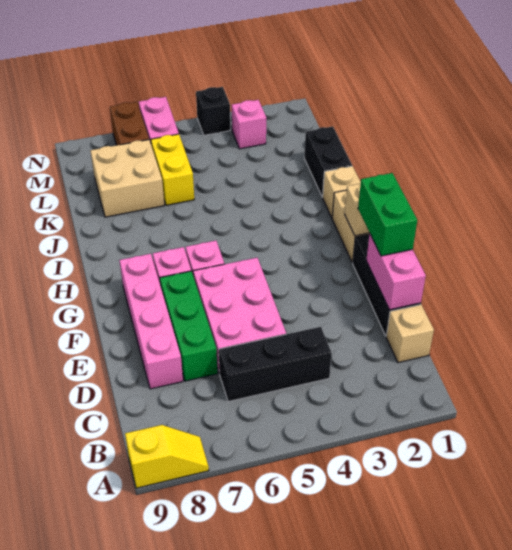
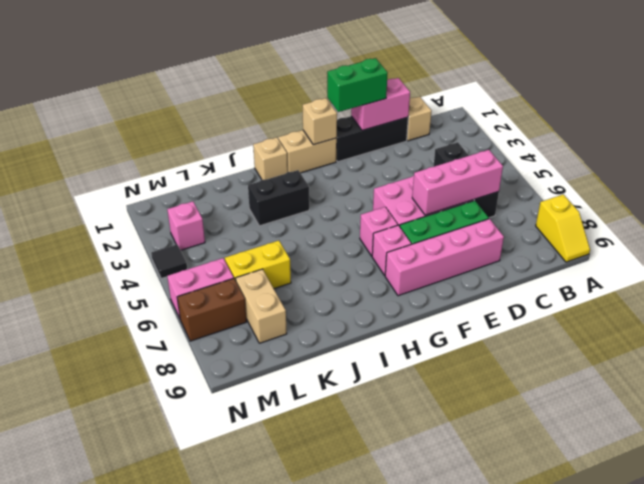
yellow slope A8:A9 level 1 top 9 -> yellow slope A8:A9 level 1 top 8
none -> pink brick C6:E6 level 2
black brick J1:K1 level 1 -> black brick I3:J3 level 1
tan brick K7:L8 level 1 -> tan brick L7:L8 level 1
black brick N4 level 1 -> black tile N4 level 1

